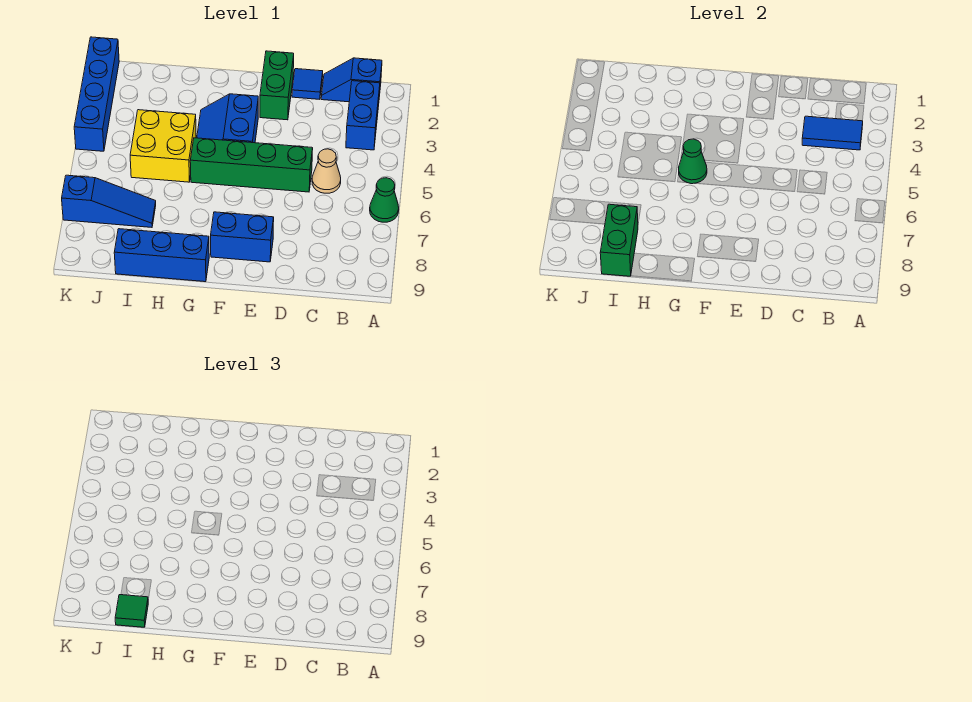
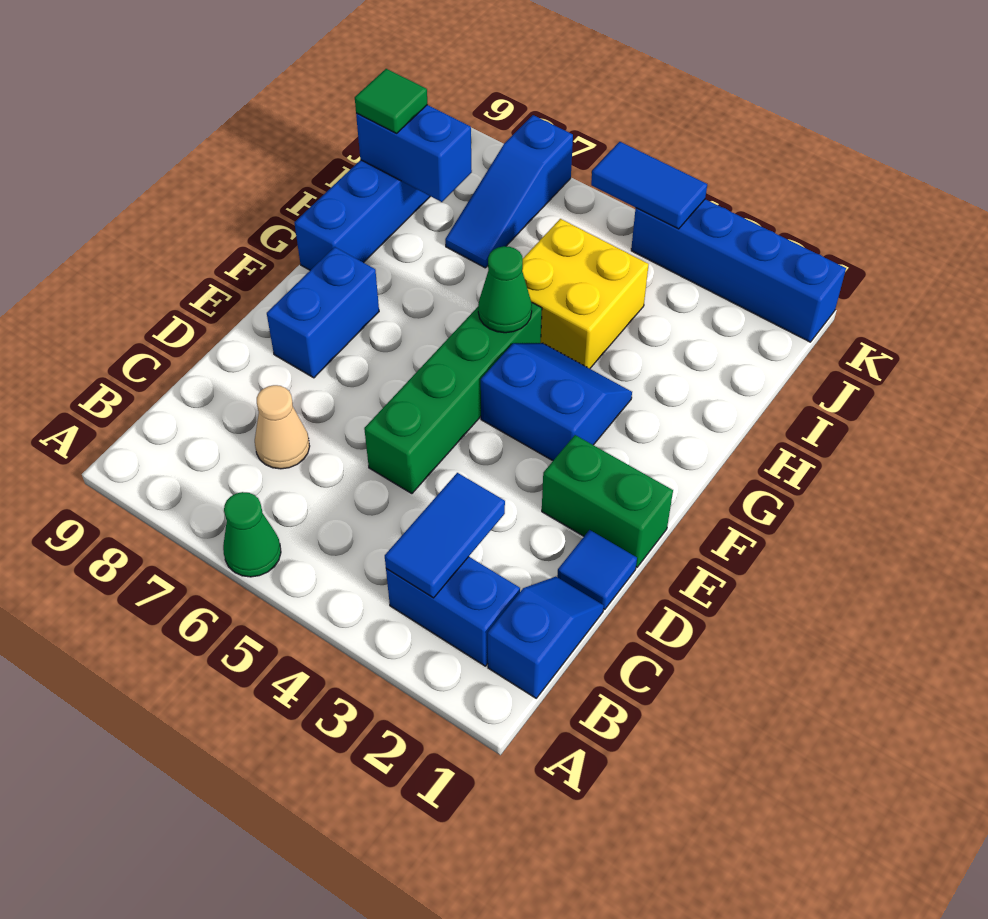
tan cone C5 level 1 -> tan cone C7 level 1
green brick I8:I9 level 2 -> blue brick I8:I9 level 2
none -> blue tile K4:K5 level 2

